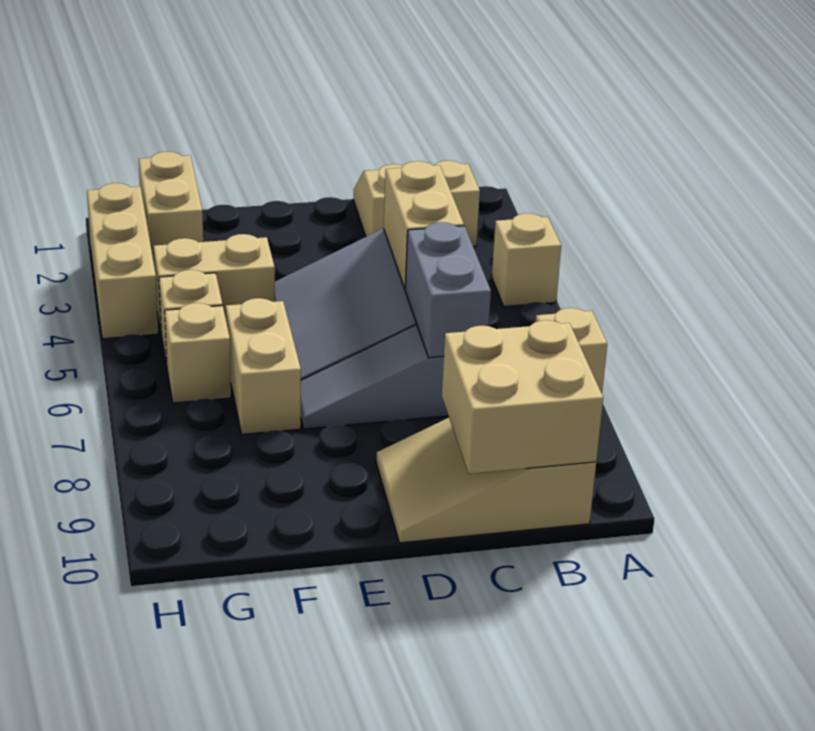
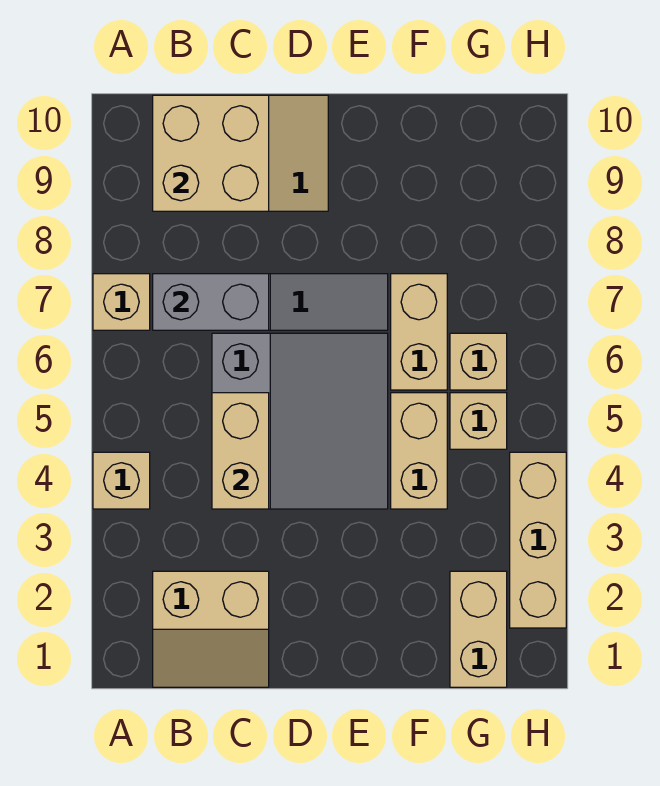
grey brick C6:C7 level 2 -> grey brick B7:C7 level 2
tan brick F4:G4 level 1 -> tan brick F4:F5 level 1

